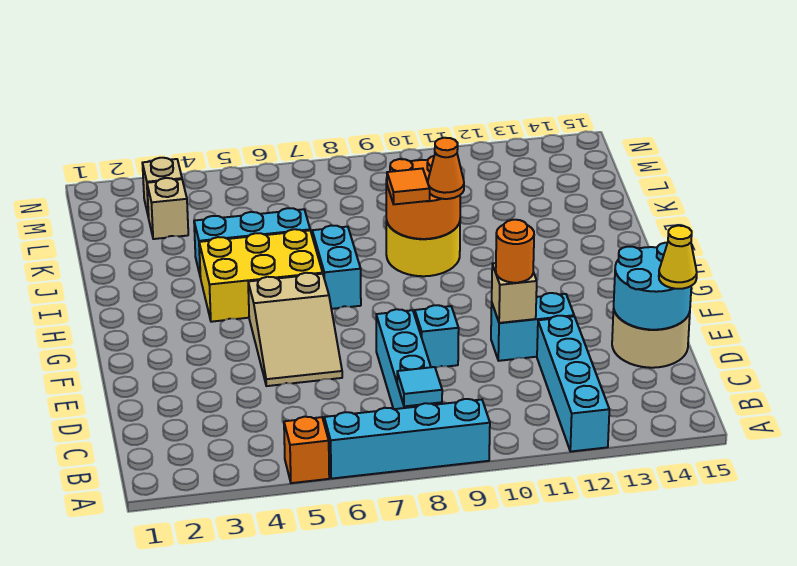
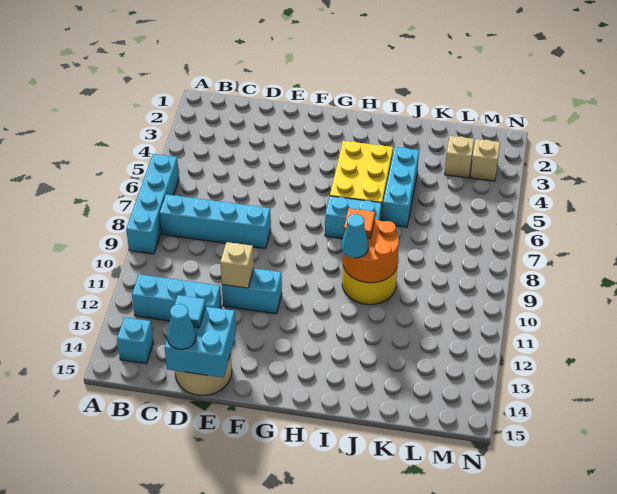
orange brick A5 level 1 -> none
cyan brick A12:D12 level 1 -> cyan brick B12:D12 level 1
cyan tile B8 level 2 -> cyan tile D14 level 3
cyan round brick D14:E15 level 2 -> cyan brick D14:E15 level 2
yellow cone D15 level 3 -> cyan cone D15 level 3
tan slope E5:G6 level 1 top G -> none
cyan brick E9 level 1 -> cyan brick B14 level 1
cyan brick E11:E12 level 1 -> cyan brick E11:F11 level 1
orange round brick E11 level 3 -> none
orange cone I10 level 3 -> cyan cone I10 level 3

